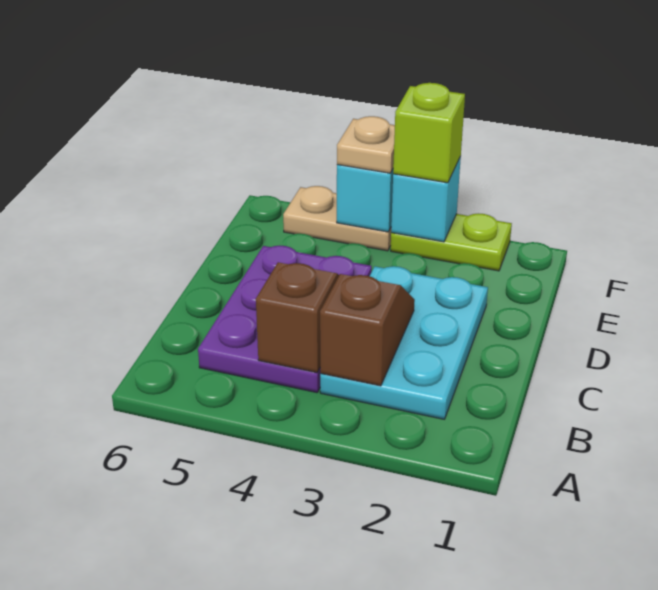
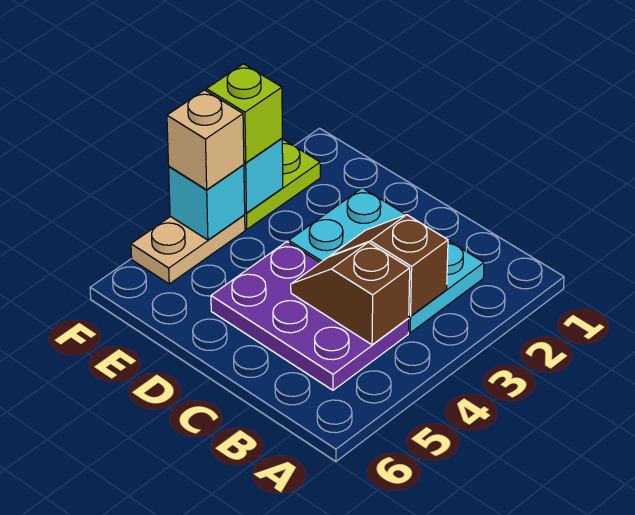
tan plate F4 level 3 -> tan brick F4 level 3

